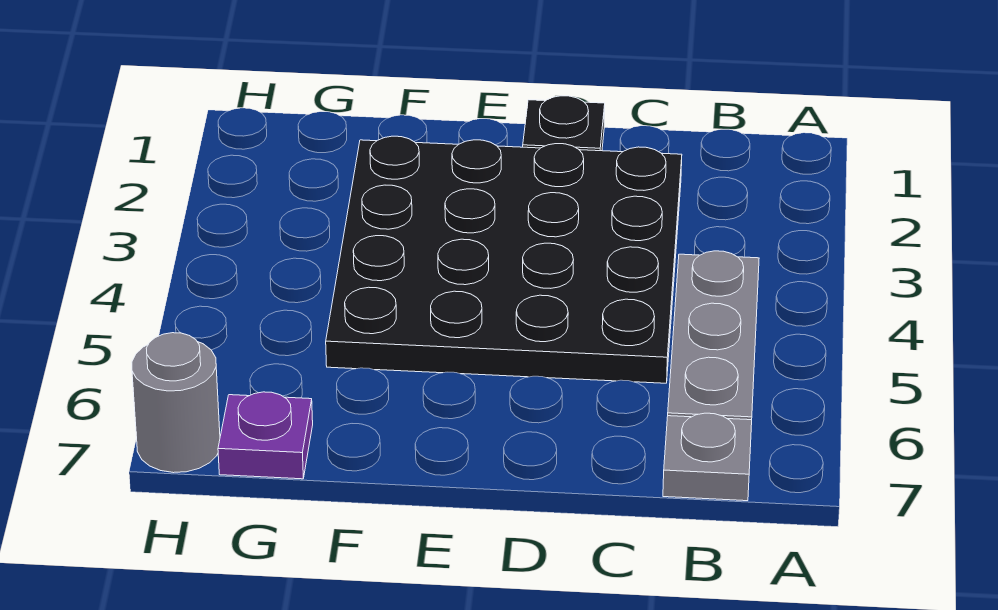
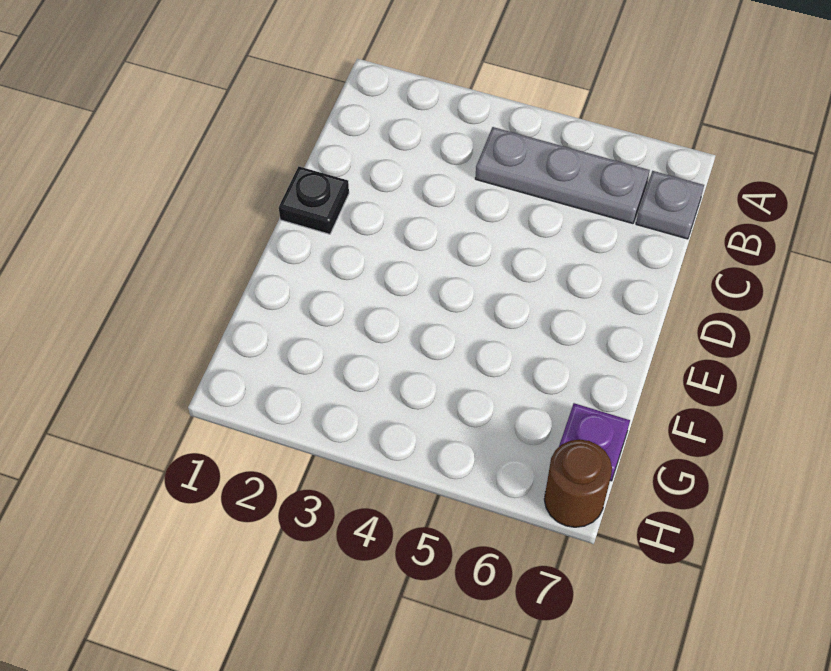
black plate C2:F5 level 1 -> none
grey round brick H7 level 1 -> brown round brick H7 level 1

